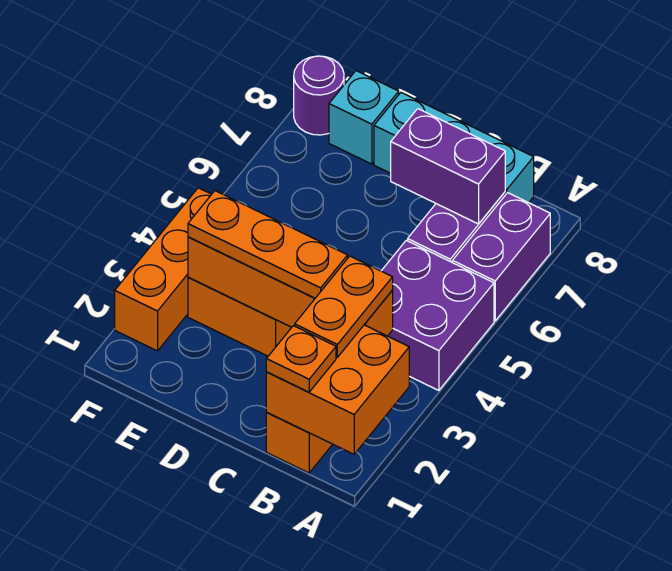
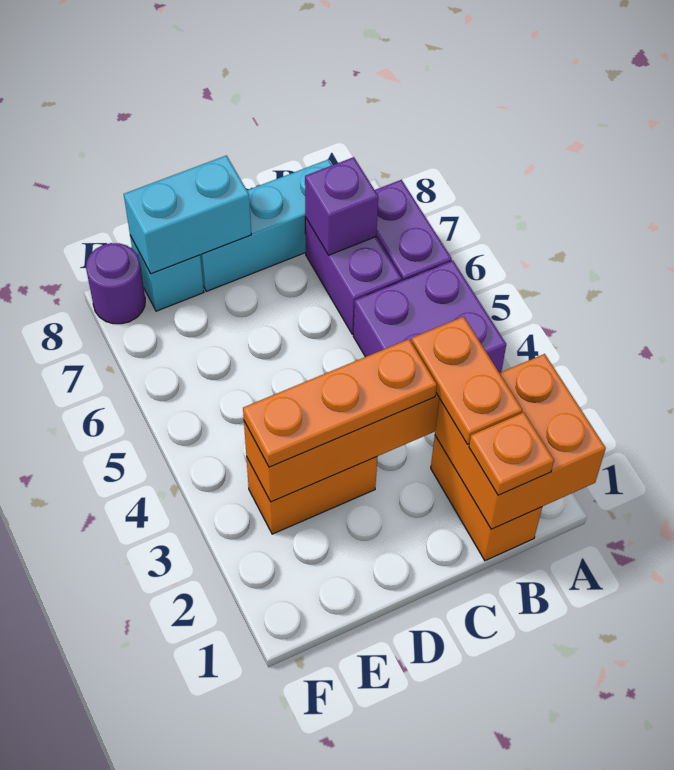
purple brick B7:C7 level 2 -> purple brick B7 level 2
none -> cyan brick D8:E8 level 2
orange brick F2:F4 level 1 -> none

